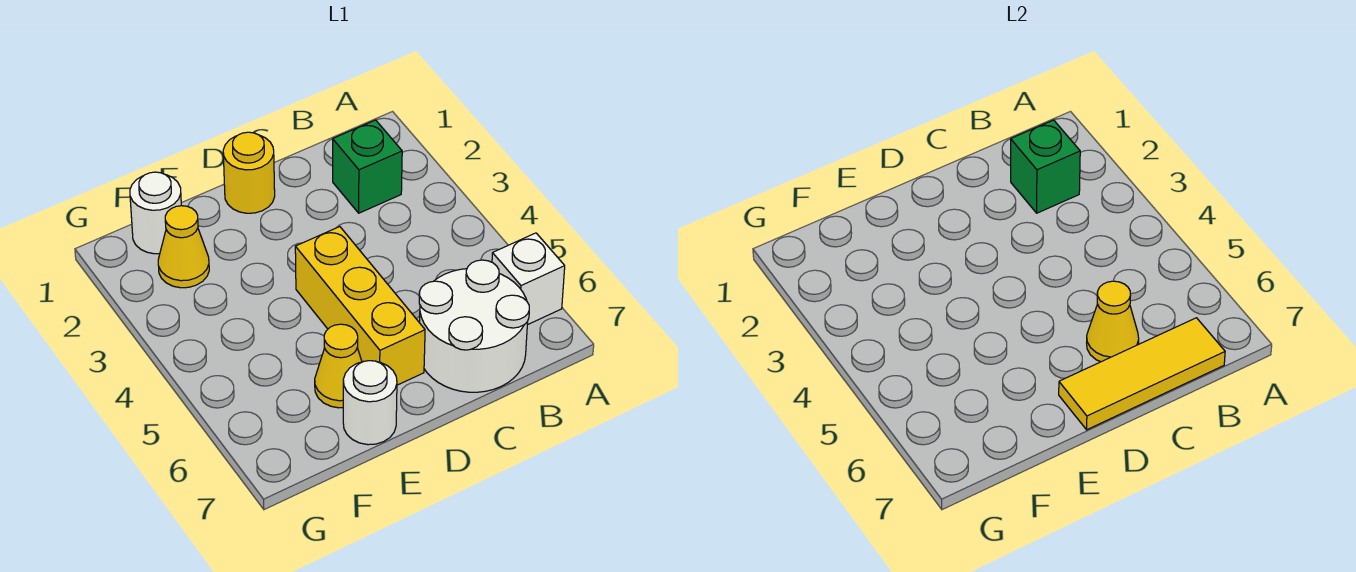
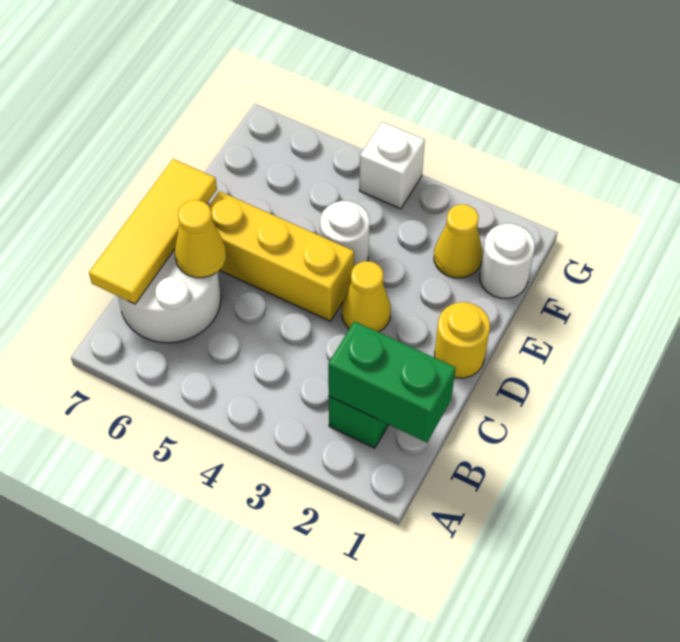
white brick A6 level 1 -> white brick G4 level 1
green brick B2 level 2 -> green brick B1:B2 level 2
yellow cone E6 level 1 -> yellow cone D3 level 1
white round brick E7 level 1 -> white round brick E4 level 1

